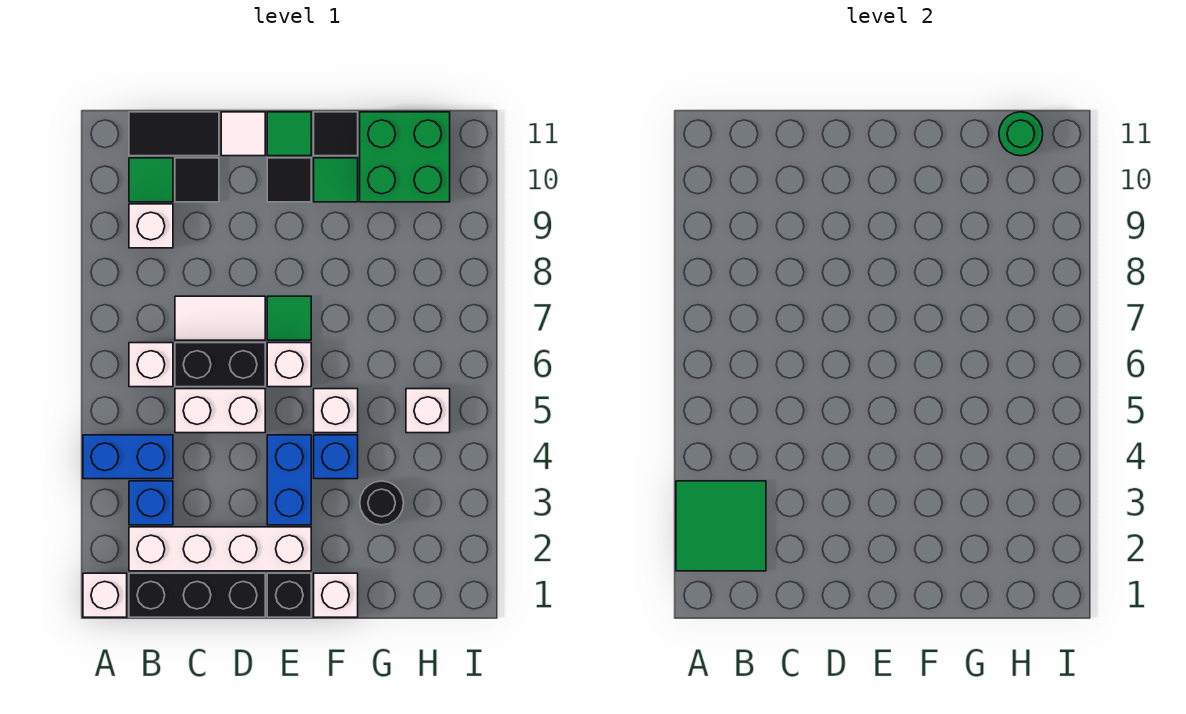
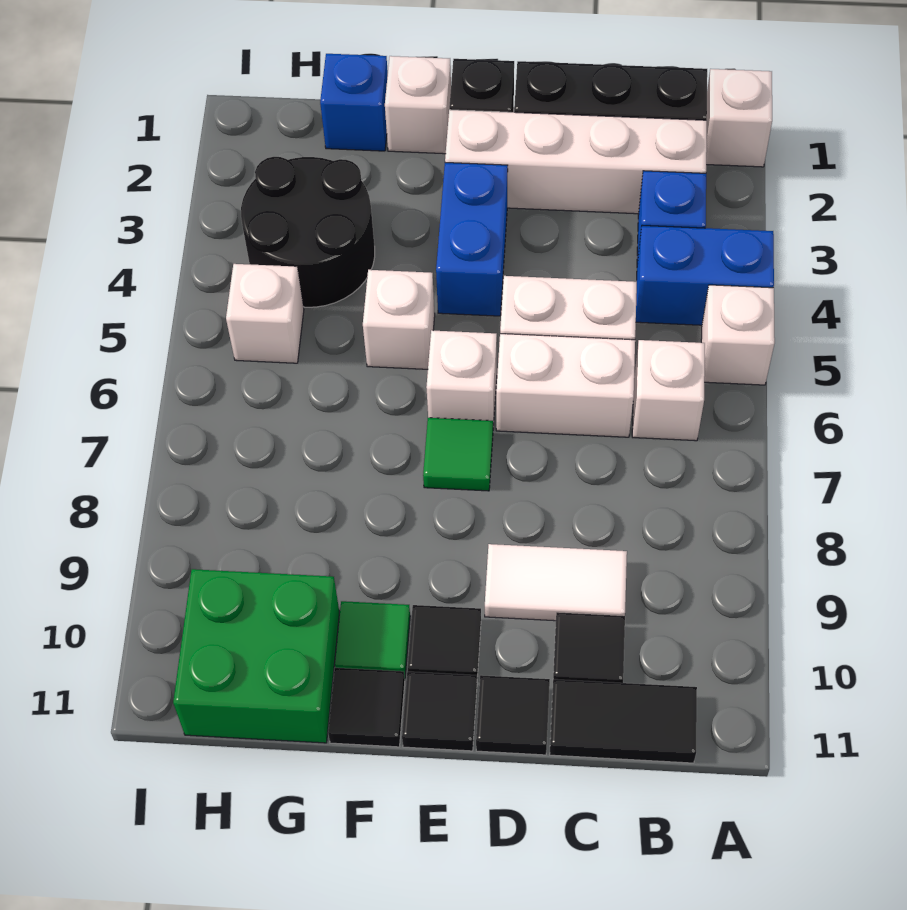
green tile A2:B3 level 2 -> none
white brick B9 level 1 -> white brick A5 level 1
green tile B10 level 1 -> none
black brick C6:D6 level 1 -> white brick C6:D6 level 1
white tile C7:D7 level 1 -> white tile C9:D9 level 1
white tile D11 level 1 -> black tile D11 level 1
green tile E11 level 1 -> black tile E11 level 1
blue brick F4 level 1 -> blue brick G1 level 1
black round brick G3 level 1 -> black round brick G3:H4 level 1
green round brick H11 level 2 -> none

